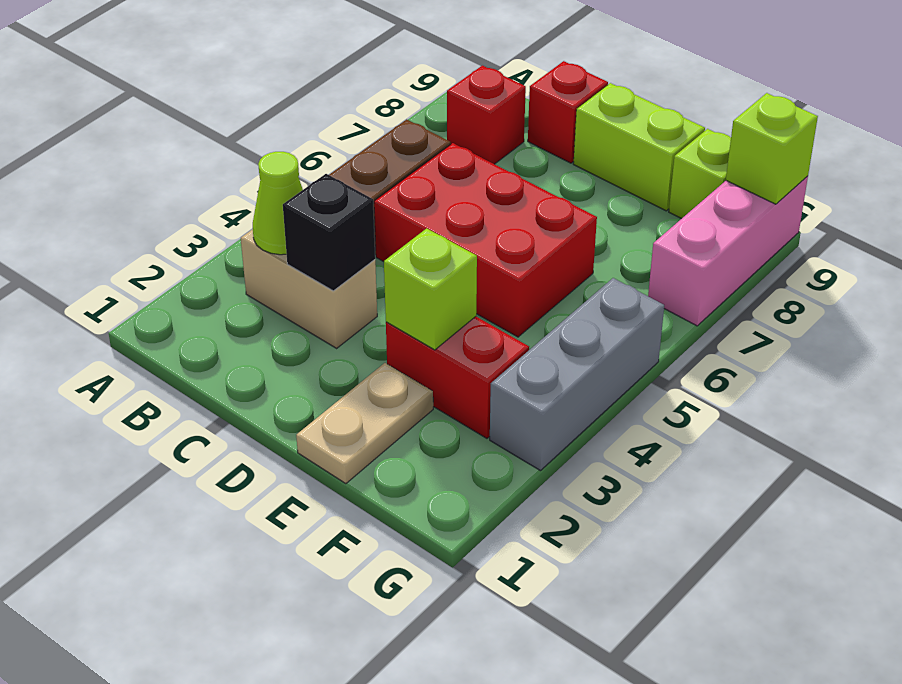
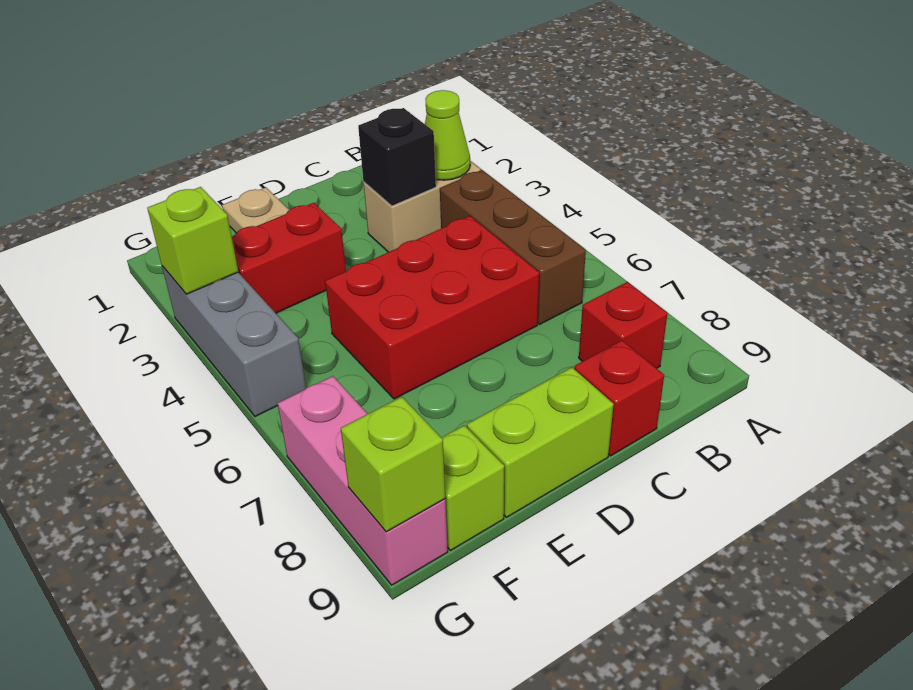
lime brick E3 level 2 -> lime brick G3 level 2

